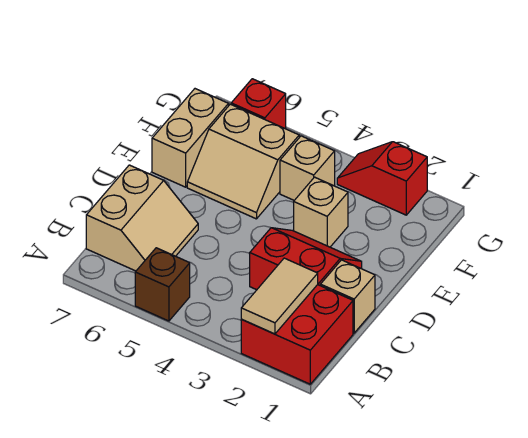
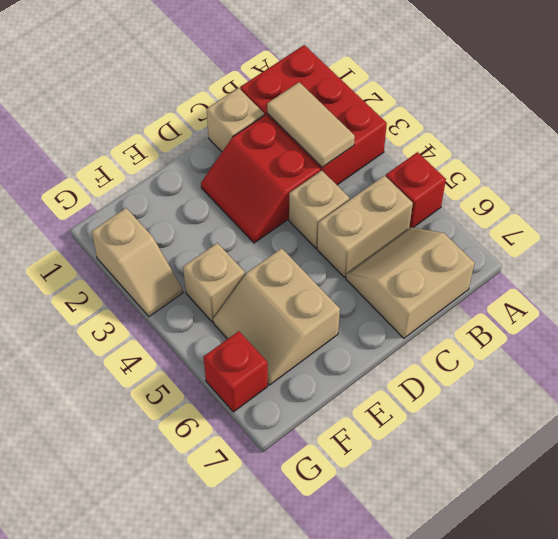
red brick A1:B2 level 1 -> red brick A1:B3 level 1
tan tile A2:B2 level 2 -> tan tile B2:B3 level 2
brown brick A5 level 1 -> red brick A5 level 1
tan brick E3 level 1 -> tan brick C4 level 1
tan slope E5:F6 level 1 top F -> tan slope E5:F6 level 1 top E
tan brick E7:F7 level 1 -> tan brick B5:C5 level 1
red slope G2:G3 level 1 top 2 -> tan slope G2:G3 level 1 top 2

